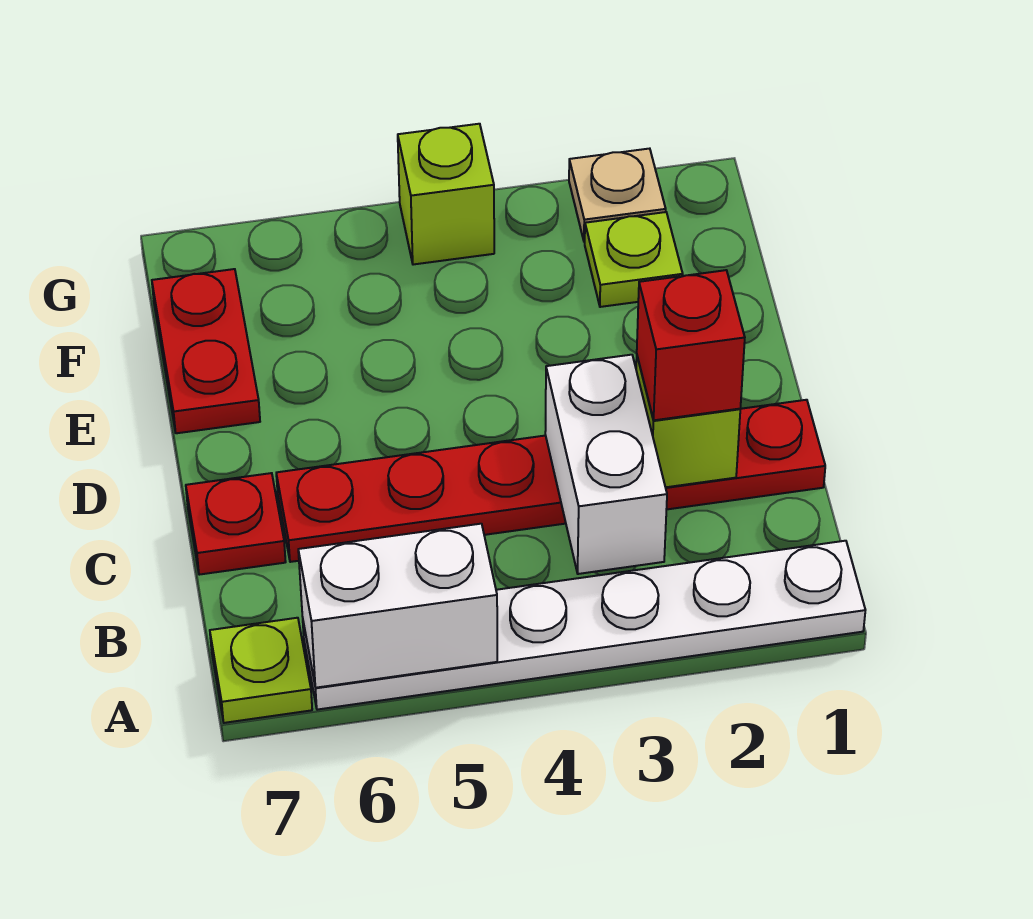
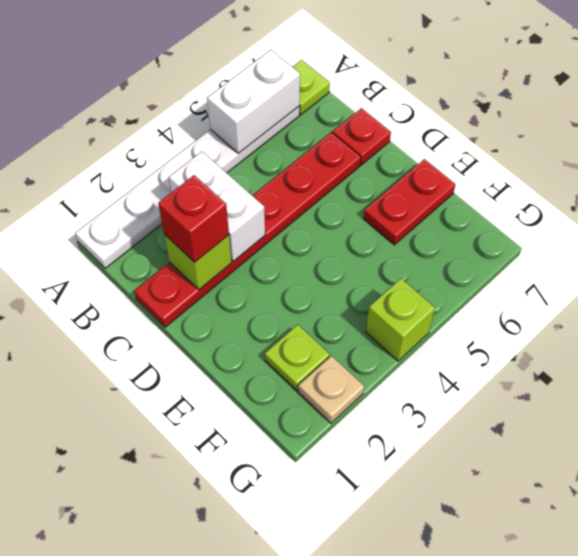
red plate E7:F7 level 1 -> red plate E6:E7 level 1

